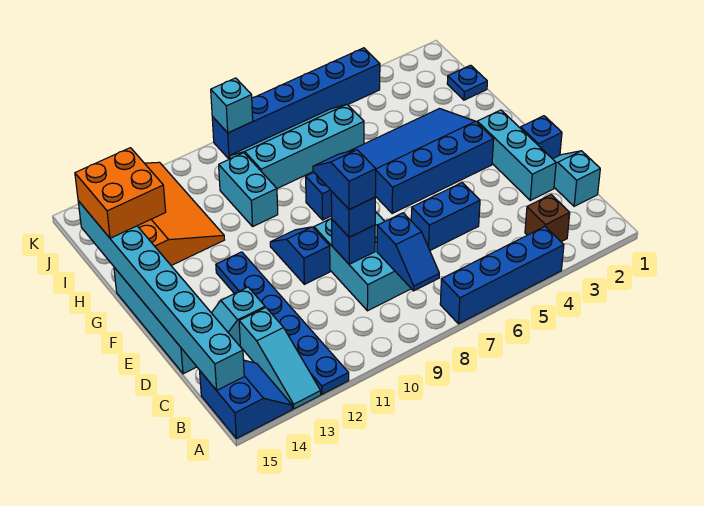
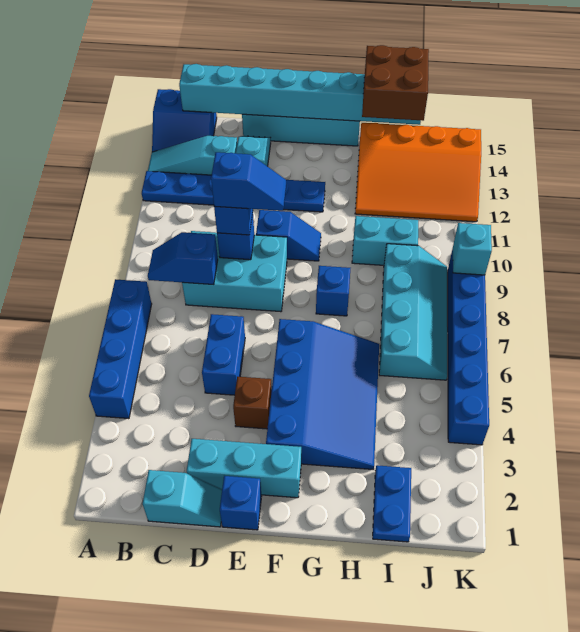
brown brick B3 level 1 -> brown brick E4 level 1
orange brick H14:I15 level 3 -> brown brick H14:I15 level 3
blue plate I1 level 1 -> blue plate I1:I2 level 1

